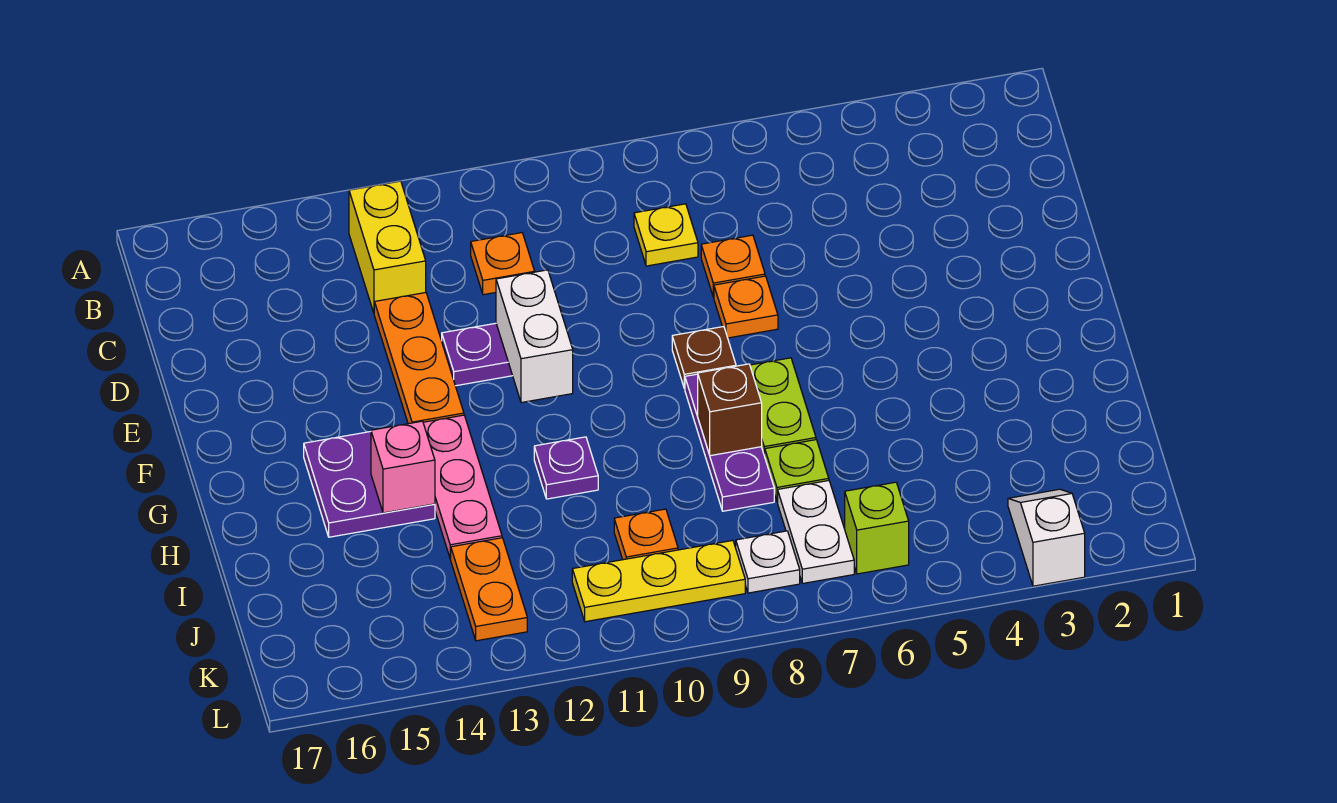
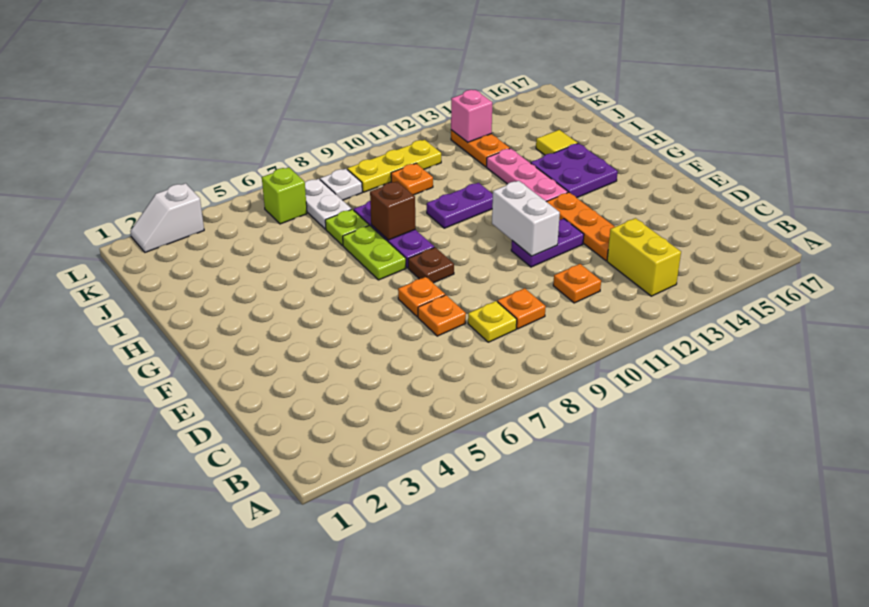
none -> orange plate C9 level 1
purple plate H11 level 1 -> purple plate H10:H11 level 1
pink brick H14 level 2 -> pink brick K13 level 2
none -> yellow tile I15 level 1
white slope K3:L3 level 1 top L -> white slope L2:L3 level 1 top 3

